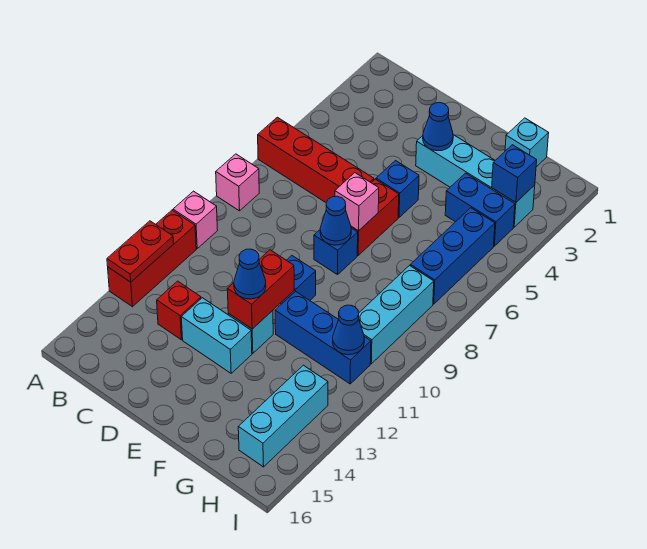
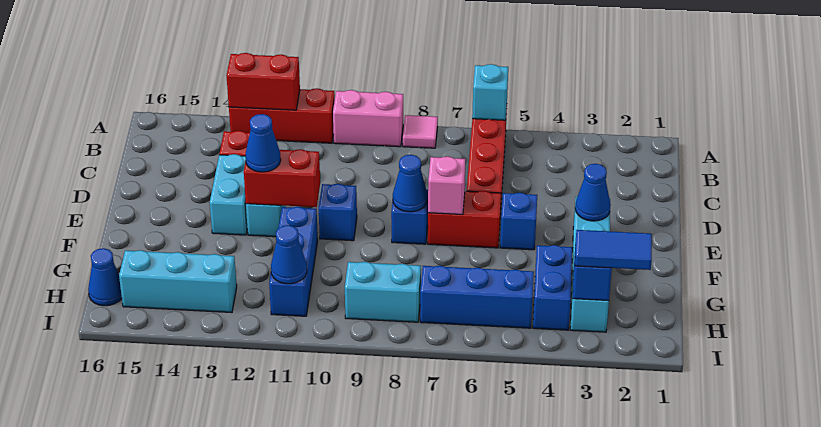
pink brick A8 level 1 -> pink tile A8 level 1
pink brick A10 level 1 -> pink brick A9:A10 level 1
red plate A12:A13 level 2 -> red brick A12:A13 level 2
cyan brick G1 level 1 -> cyan brick A6 level 2
none -> blue tile H2:H3 level 3
cyan brick H8:H10 level 1 -> cyan brick H8:H9 level 1
none -> blue cone H16 level 1

